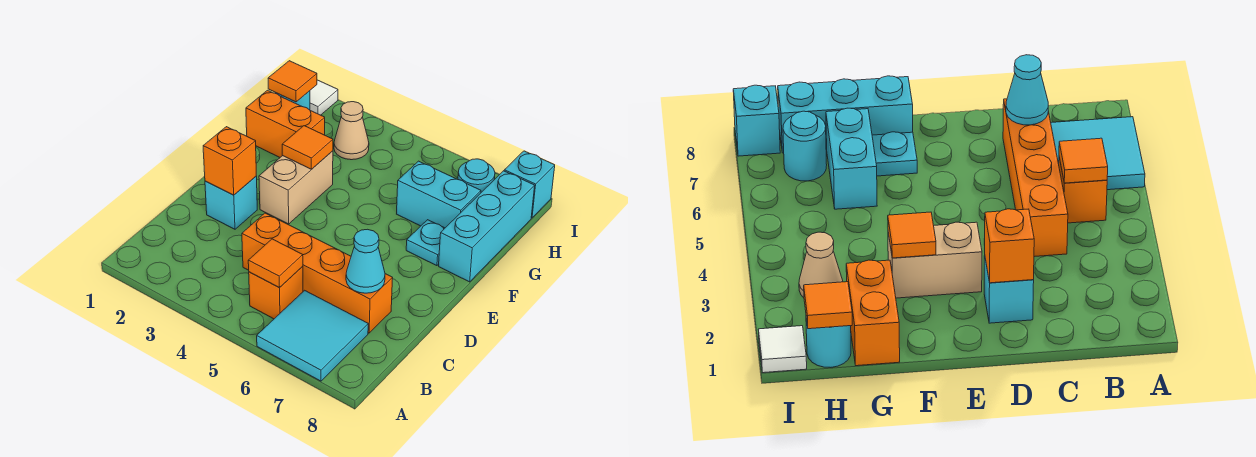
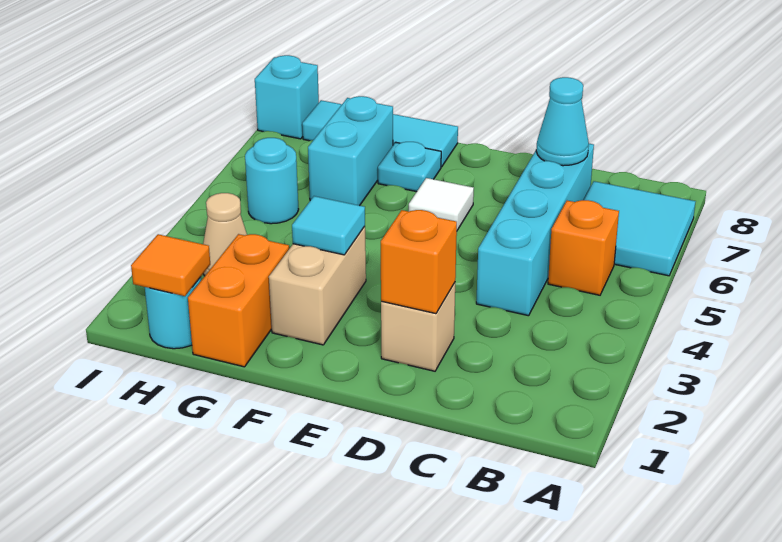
orange tile B5 level 2 -> none
orange brick C4:C7 level 1 -> cyan brick C4:C7 level 1
cyan brick D2 level 1 -> tan brick D2 level 1
tan brick E3:F3 level 1 -> tan brick F2:F3 level 1
orange tile F3 level 2 -> cyan tile F3 level 2
cyan brick F8:H8 level 1 -> cyan tile F8:H8 level 1
cyan round brick H7 level 1 -> cyan round brick H5 level 1
white tile I1 level 1 -> white tile E6 level 1

